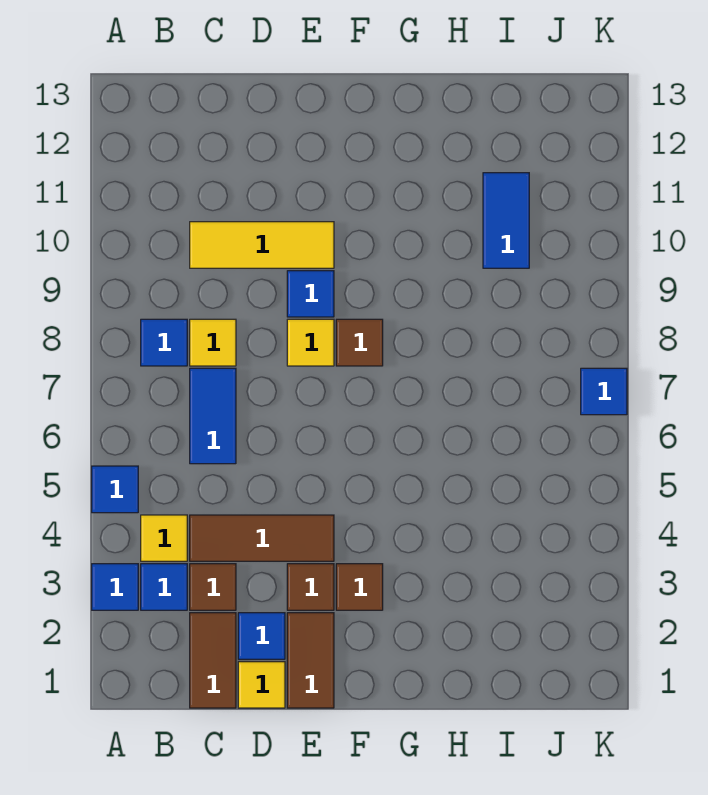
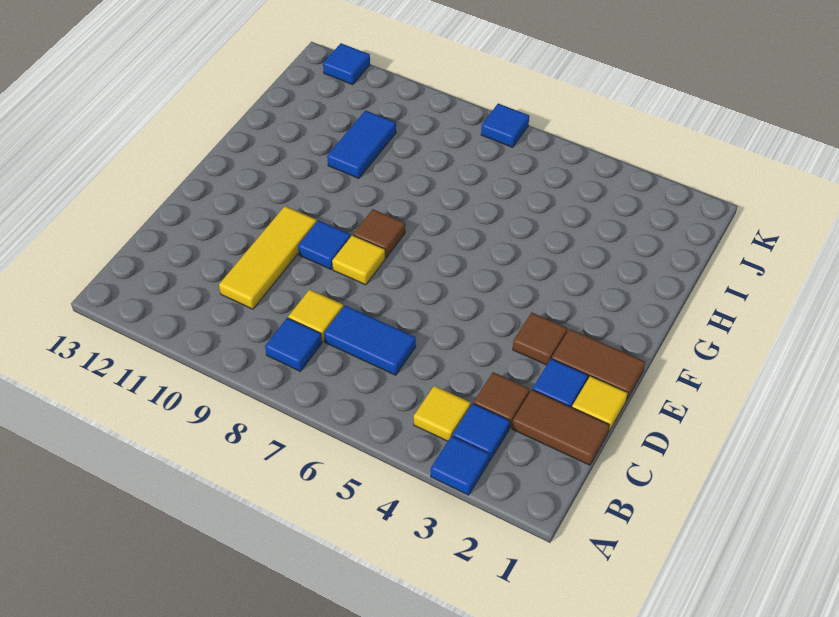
blue tile A5 level 1 -> blue tile K12 level 1
brown tile C4:E4 level 1 -> none
brown tile F3 level 1 -> none
blue tile I10:I11 level 1 -> blue tile H10:I10 level 1

